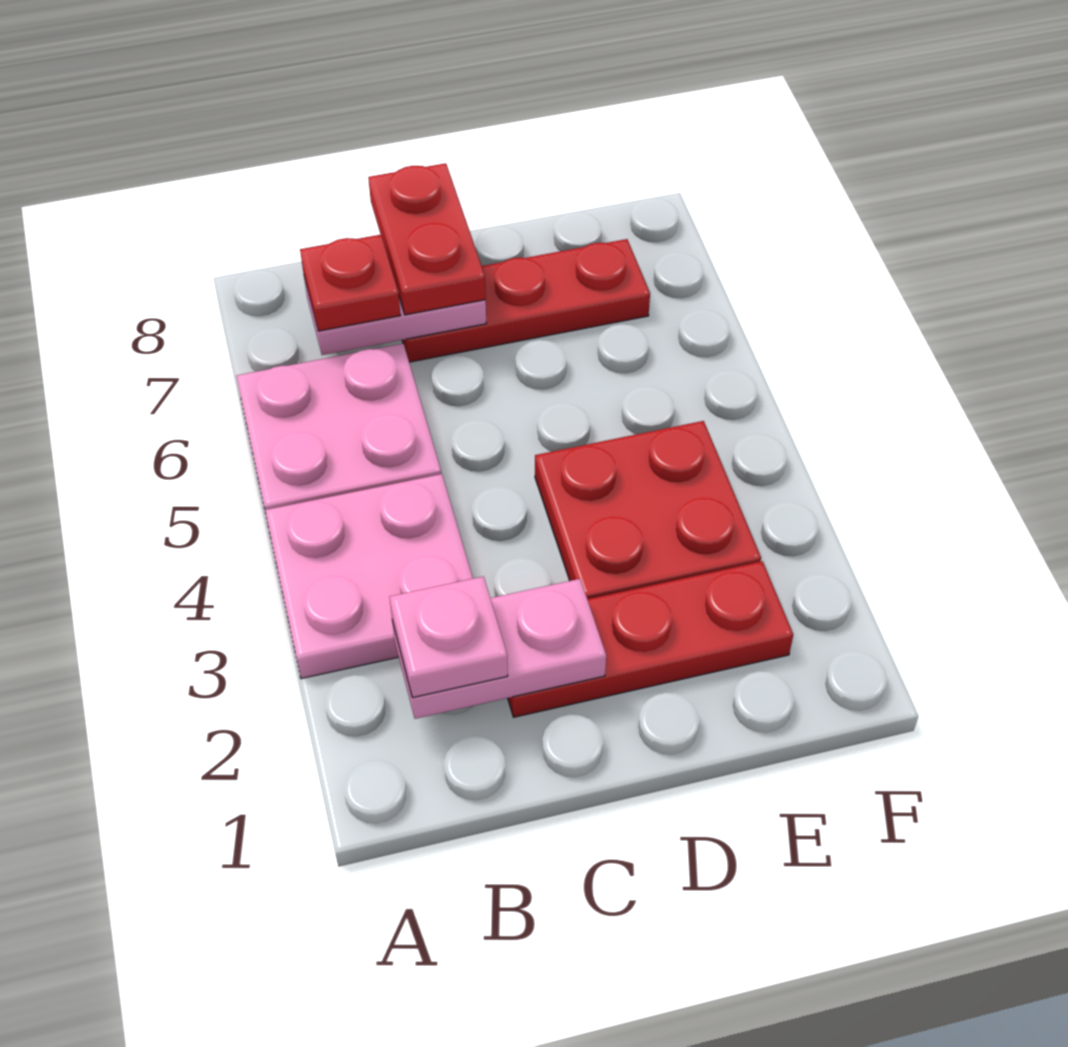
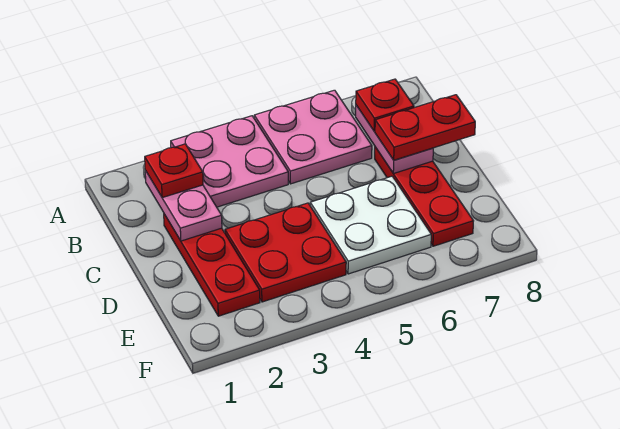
pink plate B2 level 3 -> red plate B2 level 3
none -> white plate D5:E6 level 1

